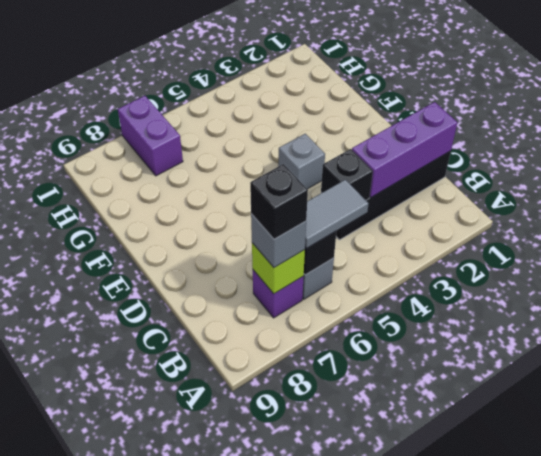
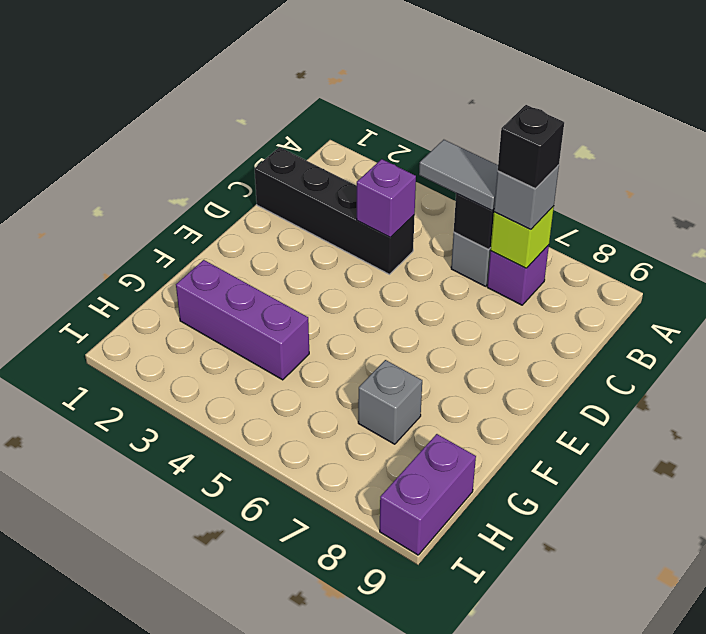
purple brick C1:C3 level 2 -> purple brick G2:G4 level 1
black brick C4 level 2 -> purple brick C4 level 2
grey brick E4 level 1 -> grey brick G7 level 1
purple brick H7:I7 level 1 -> purple brick H9:I9 level 1

